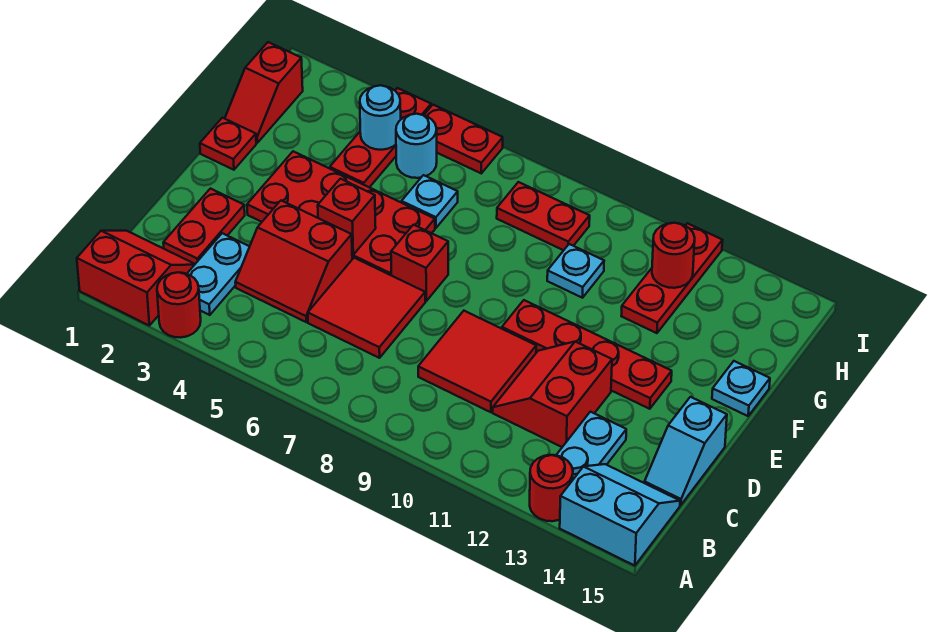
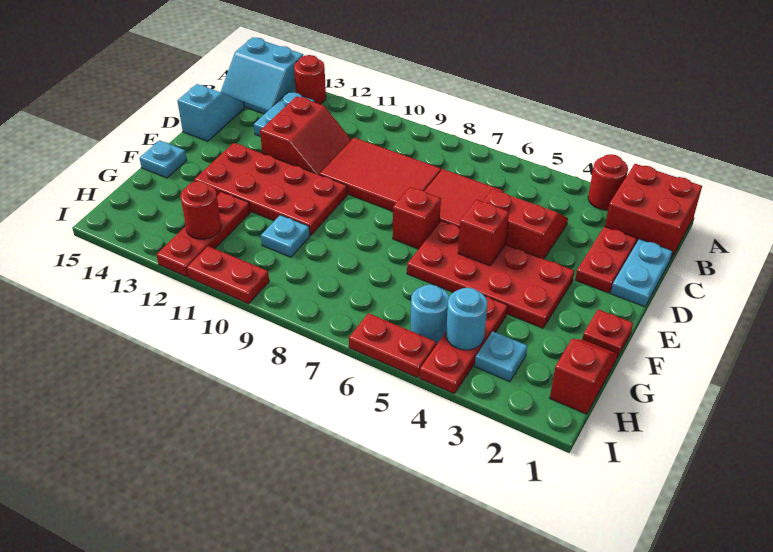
red slope A1:B2 level 1 top A -> red brick A1:B2 level 1
cyan plate B3:C3 level 1 -> cyan plate C1:D1 level 1
red tile C9:D10 level 1 -> red tile C8:D10 level 1
red plate E10:E13 level 1 -> red plate E10:F13 level 1
cyan plate G6 level 1 -> cyan plate H3 level 1
red plate H8:H9 level 1 -> red plate I10:I11 level 1

